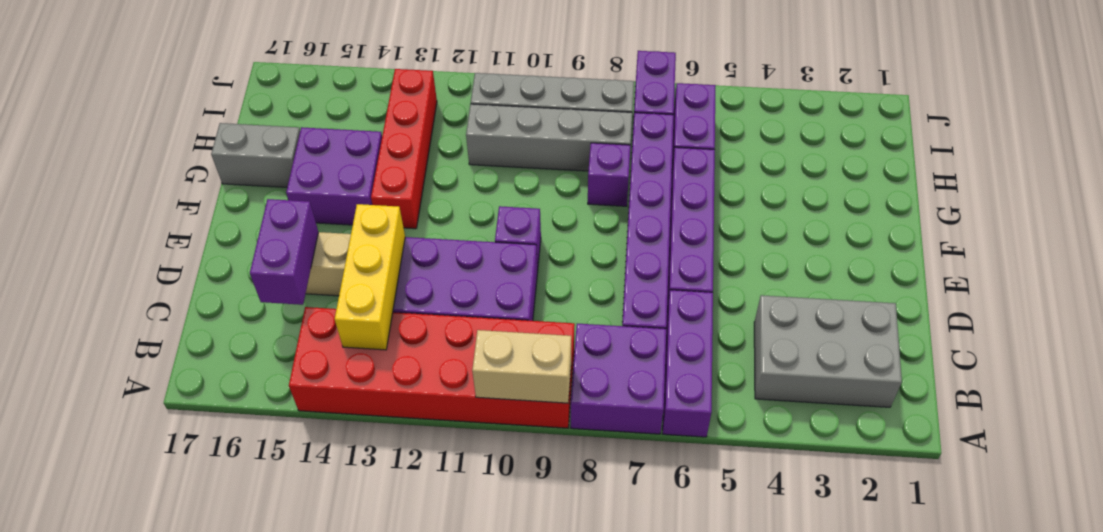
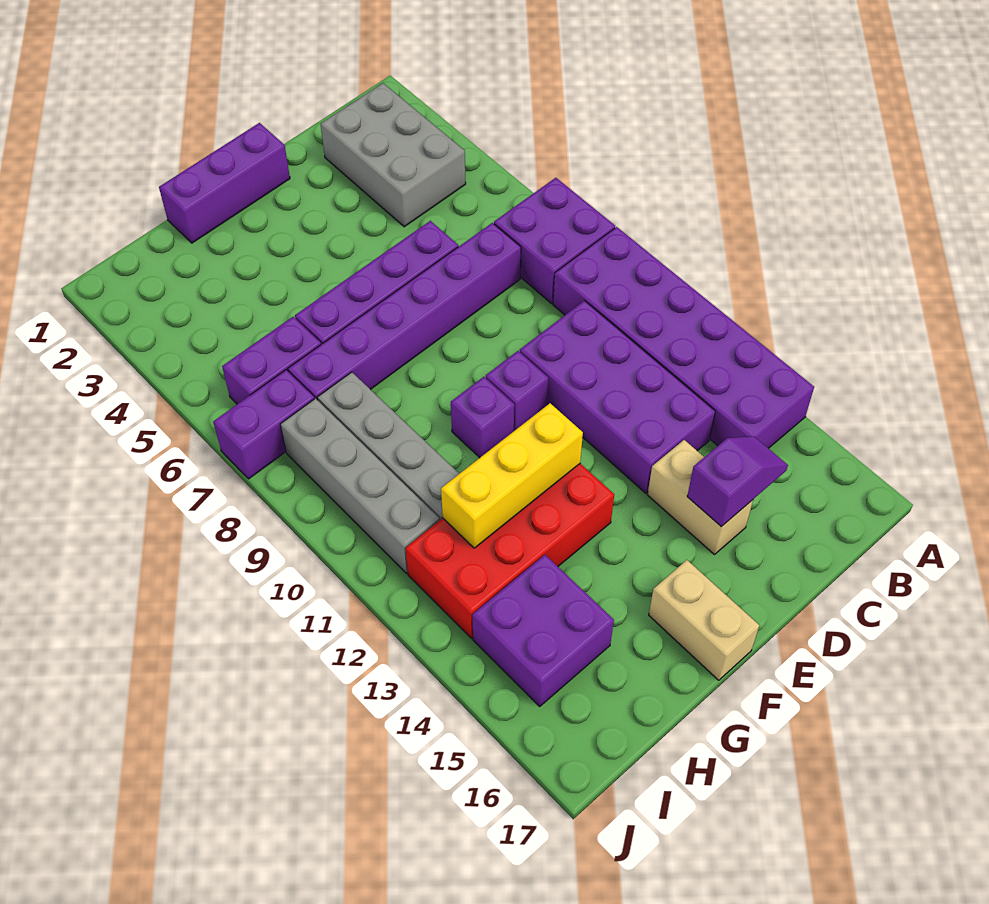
purple brick A6:C6 level 1 -> purple brick E1:G1 level 1
red brick A9:B14 level 1 -> purple brick A9:B14 level 1
tan brick A9:A10 level 2 -> tan brick F16:F17 level 1
yellow brick B13:D13 level 2 -> yellow brick F12:H12 level 2
purple brick C15:D15 level 2 -> purple slope C15:D15 level 2 top D
red brick F13:I13 level 1 -> red brick F12:I13 level 1
purple brick F14:G15 level 1 -> purple brick H14:I15 level 1
purple brick G8 level 1 -> purple brick F10 level 1
grey brick G16:G17 level 1 -> none

